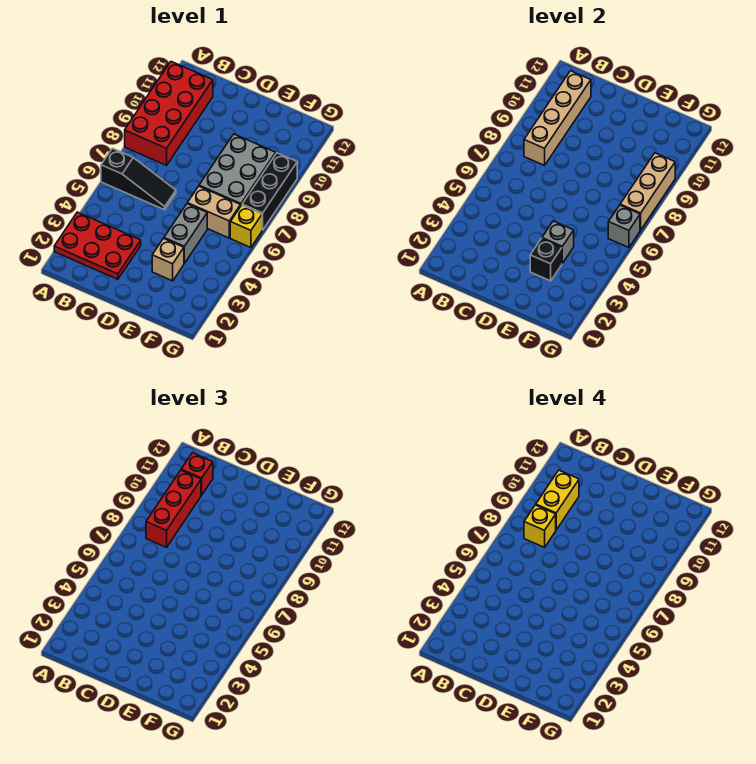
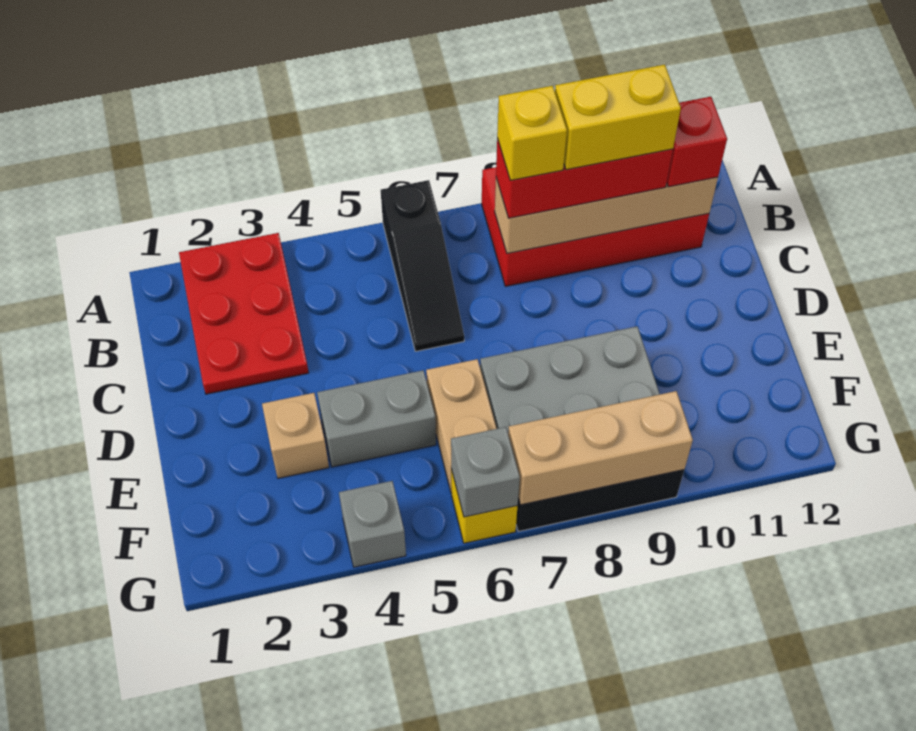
black brick E3 level 2 -> none
grey brick E4 level 2 -> grey brick G4 level 1

